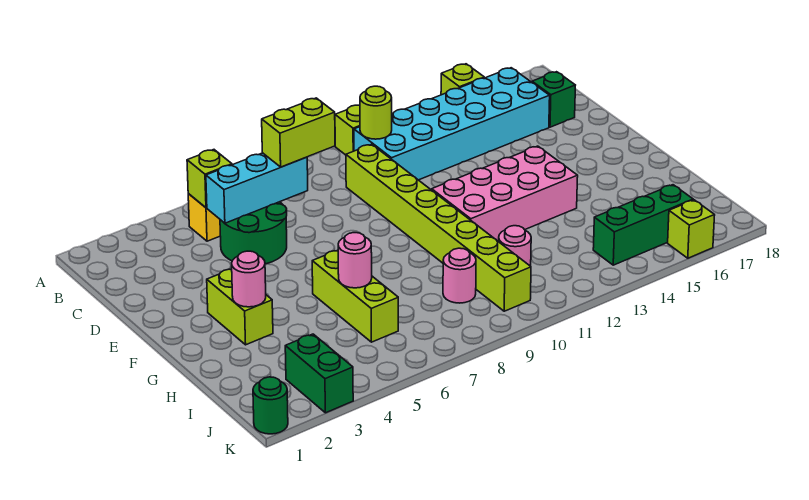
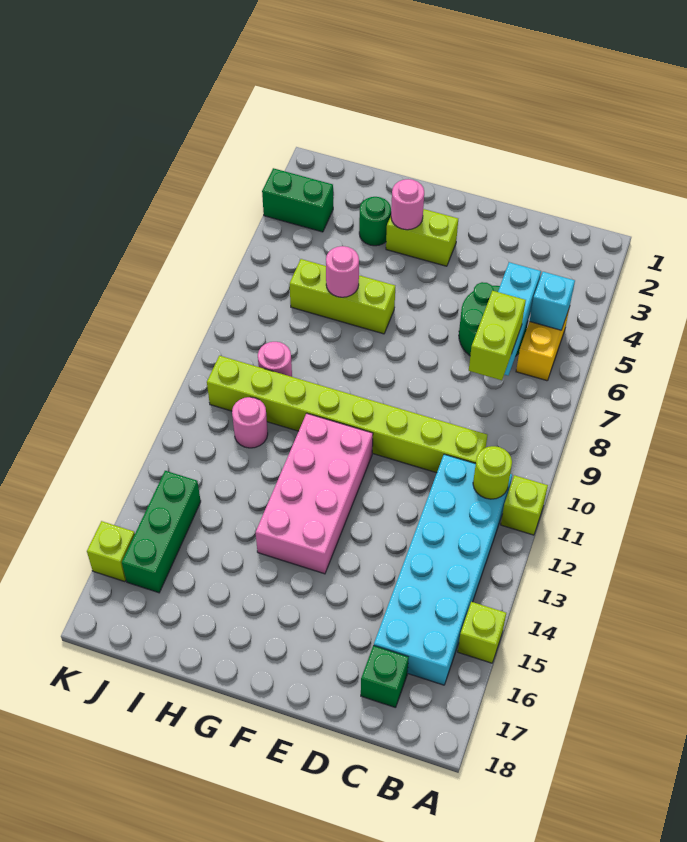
lime brick B5 level 2 -> cyan brick B5 level 2
green round brick K1 level 1 -> green round brick H3 level 1

